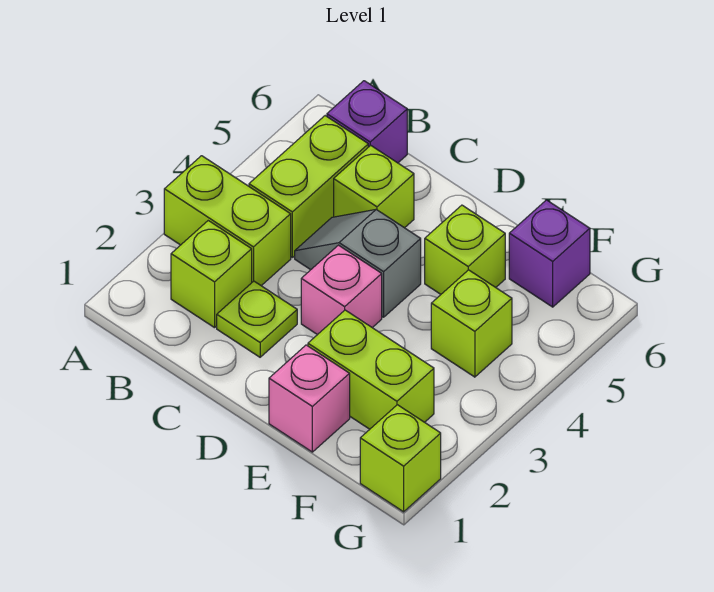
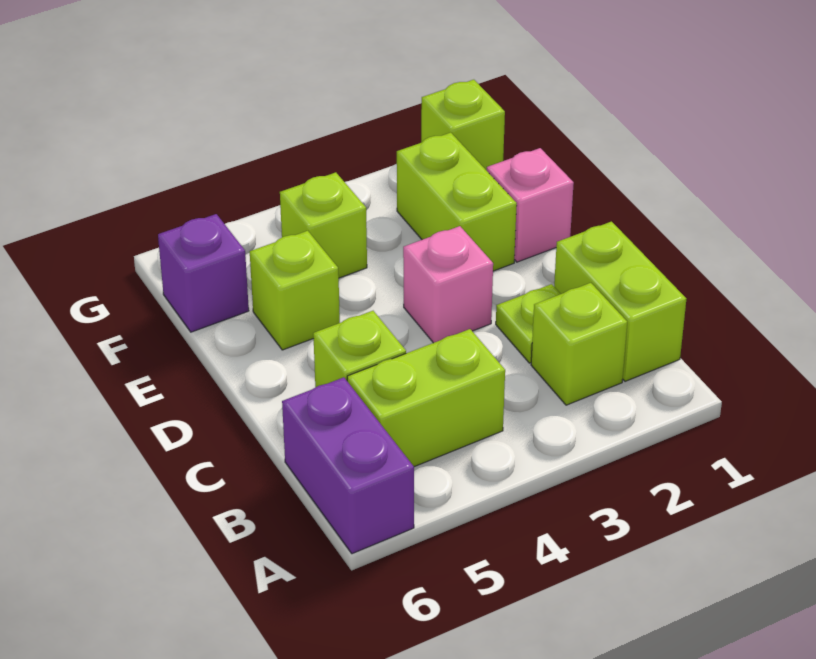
lime brick A3:B3 level 1 -> lime brick B1:C1 level 1
purple brick B6 level 1 -> purple brick A6:B6 level 1
grey slope C4:D4 level 1 top D -> none

